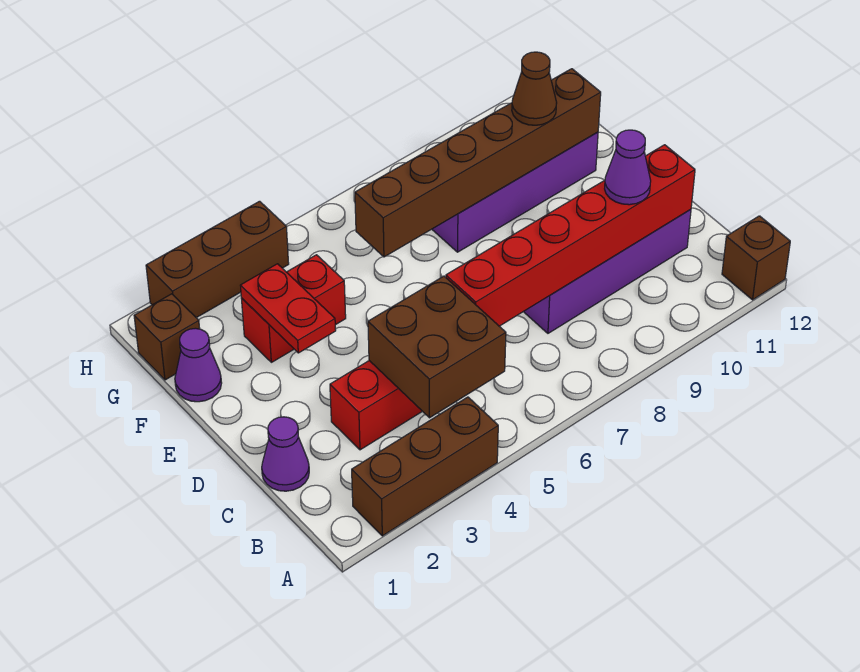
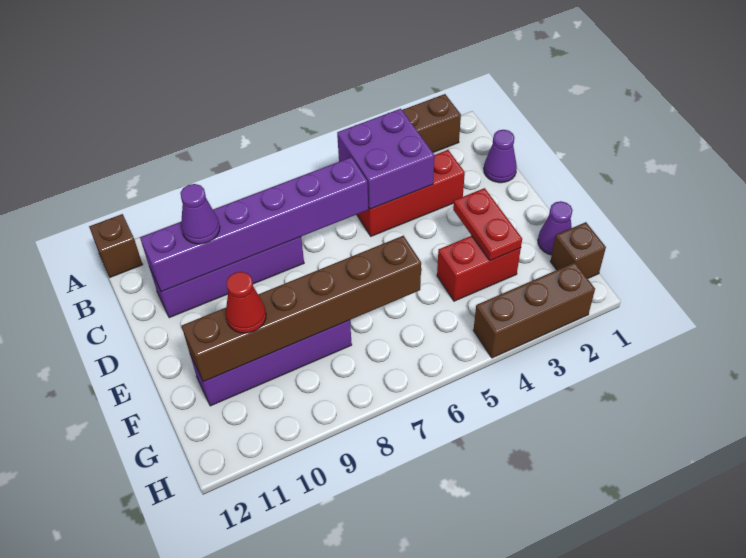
brown brick B4:C5 level 2 -> purple brick B4:C5 level 2
red brick C6:C11 level 2 -> purple brick C6:C11 level 2
brown cone F10 level 3 -> red cone F10 level 3

